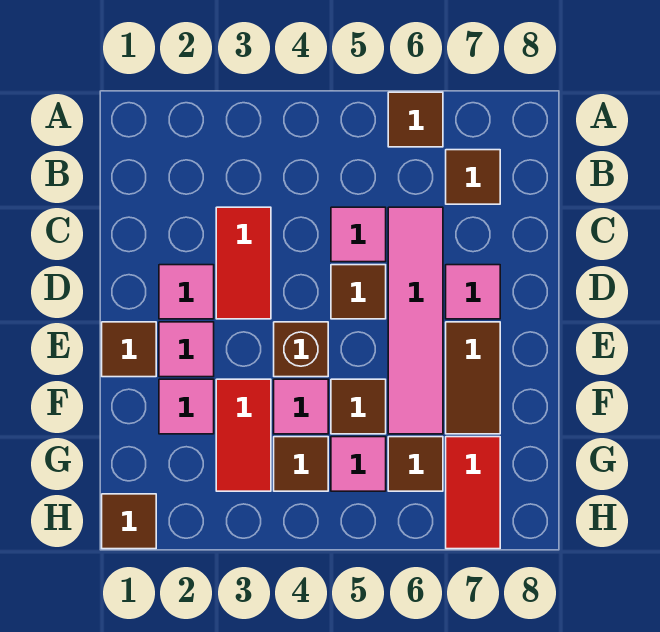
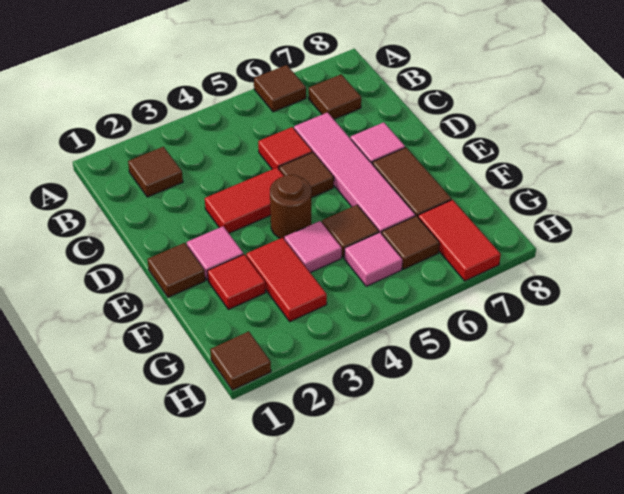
red tile C3:D3 level 1 -> red tile D3:D4 level 1
pink tile C5 level 1 -> red tile C5 level 1
pink tile D2 level 1 -> none
brown brick E4 level 1 -> brown round brick E4 level 1
pink tile F2 level 1 -> red tile F2 level 1
brown tile G4 level 1 -> brown tile B2 level 1

